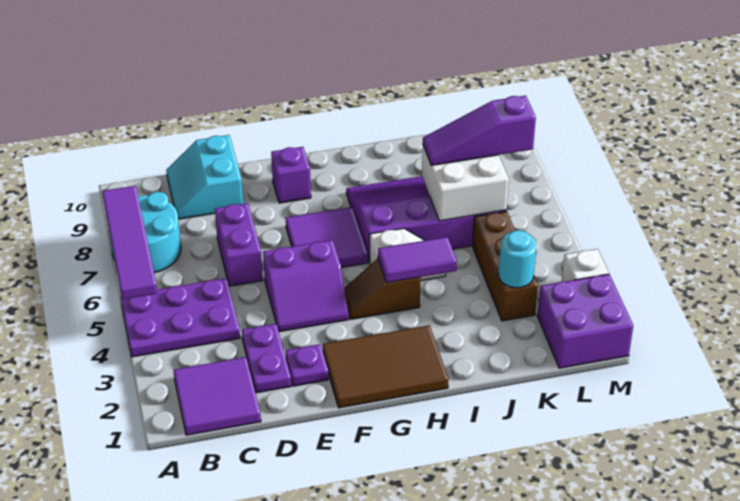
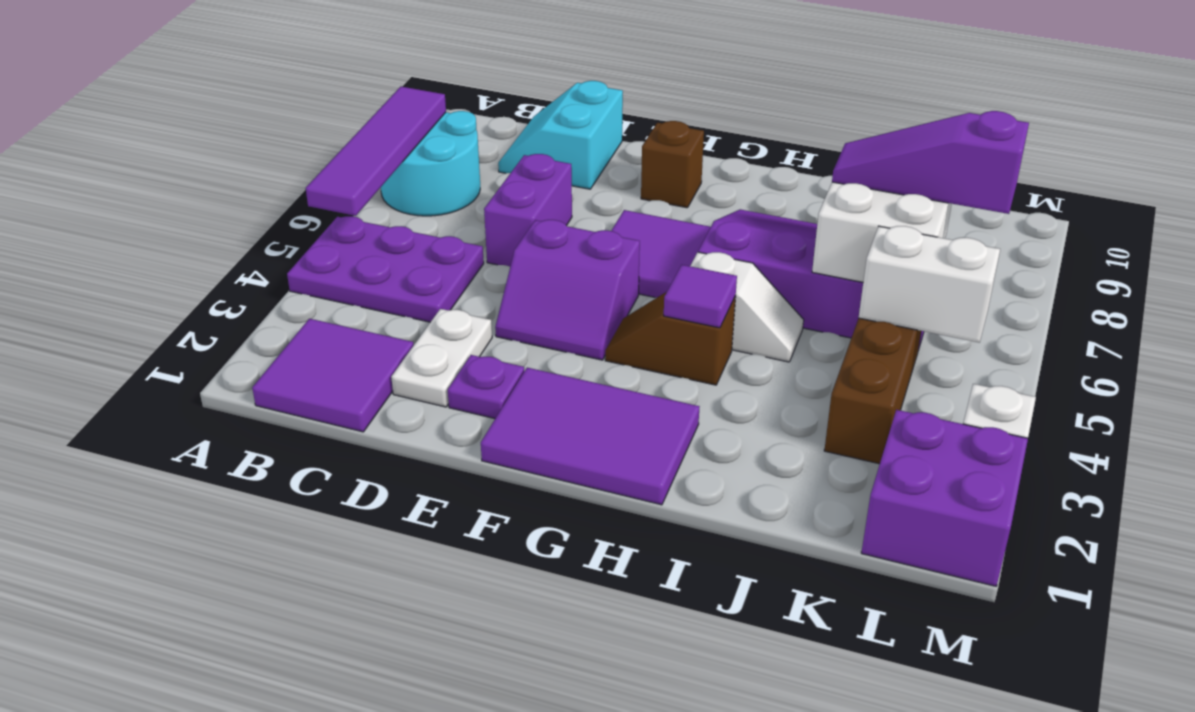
purple plate D2:D3 level 1 -> white plate D2:D3 level 1
brown tile F1:H2 level 1 -> purple tile F1:H2 level 1
purple brick F9 level 1 -> brown brick F9 level 1
purple tile H4:I4 level 2 -> purple tile H4 level 2
cyan round brick K3 level 2 -> none
none -> white brick K5:L5 level 2

